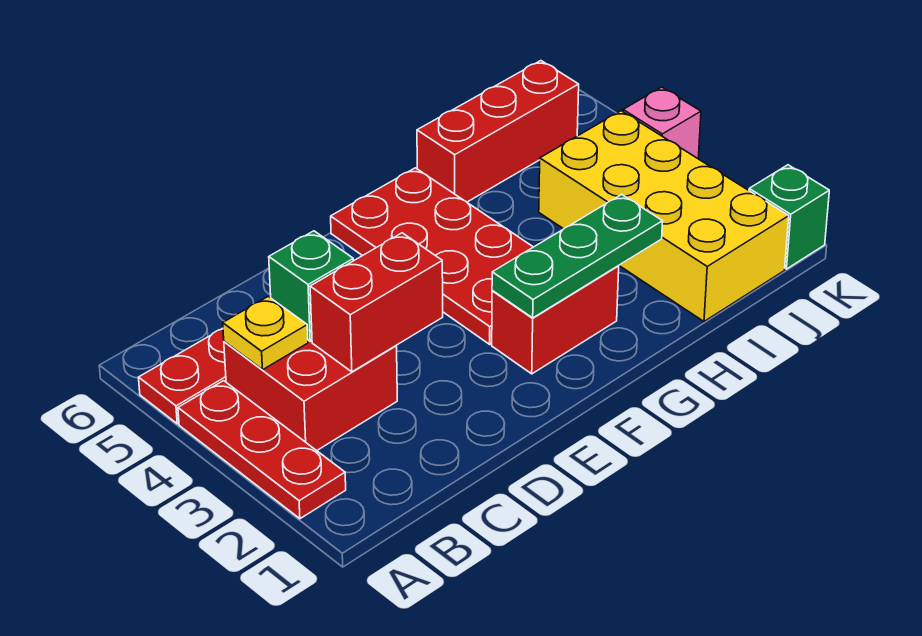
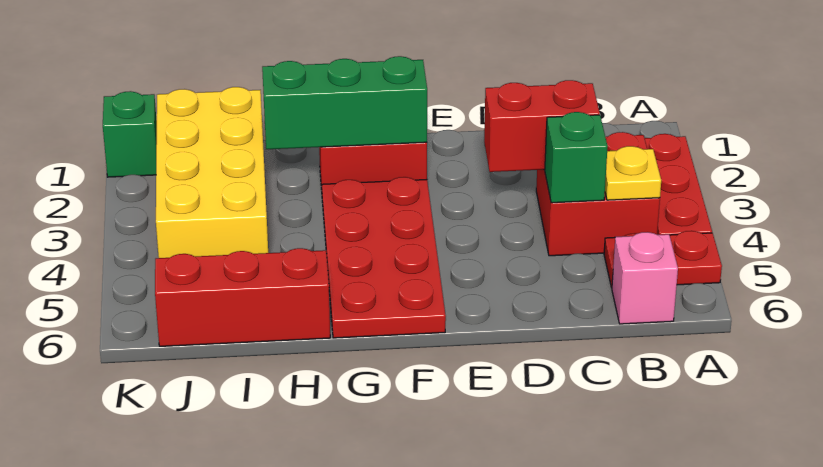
green plate F2:H2 level 2 -> green brick F2:H2 level 2
pink brick K4 level 1 -> pink brick B6 level 1

